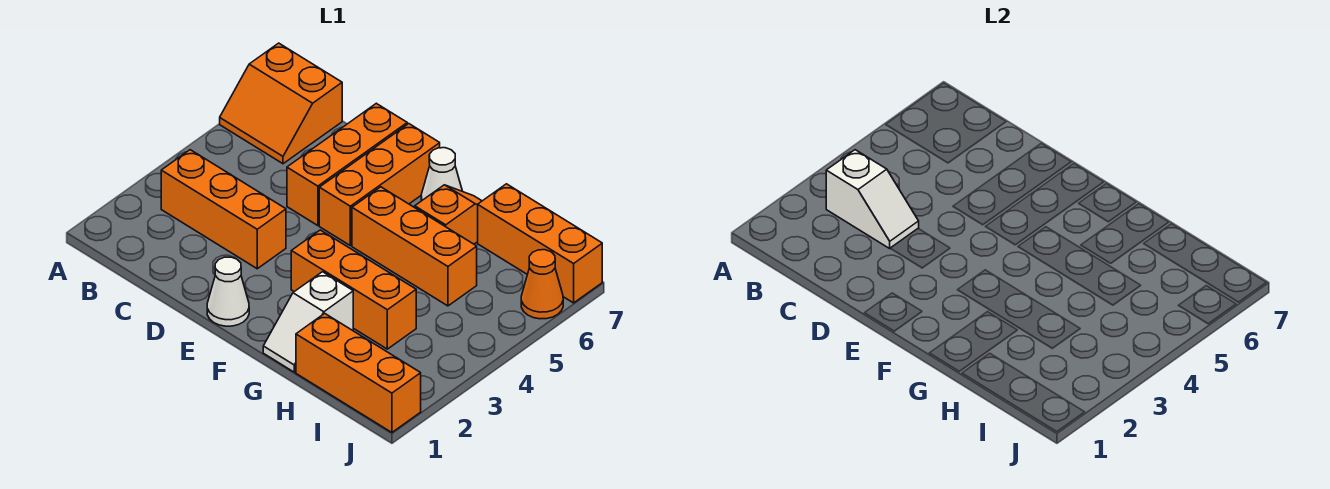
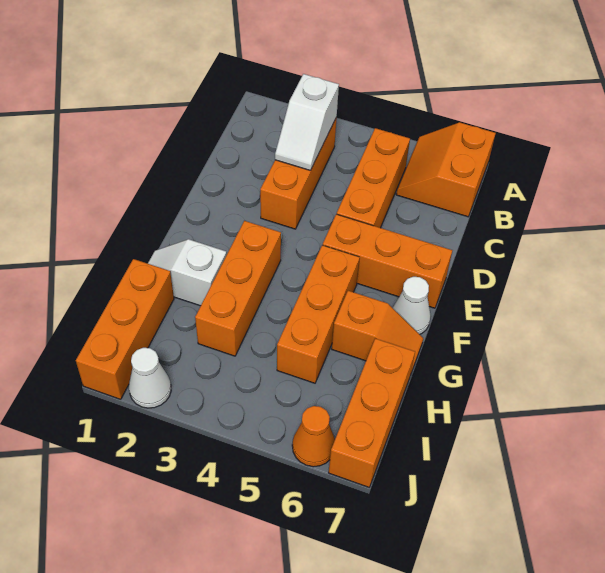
orange brick D5:D7 level 1 -> orange brick B5:D5 level 1
white cone E1 level 1 -> white cone J2 level 1

